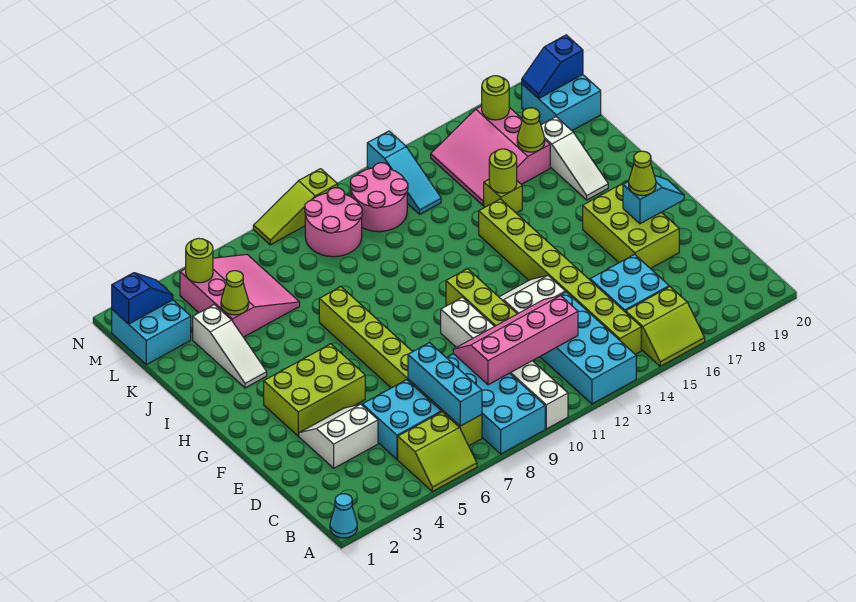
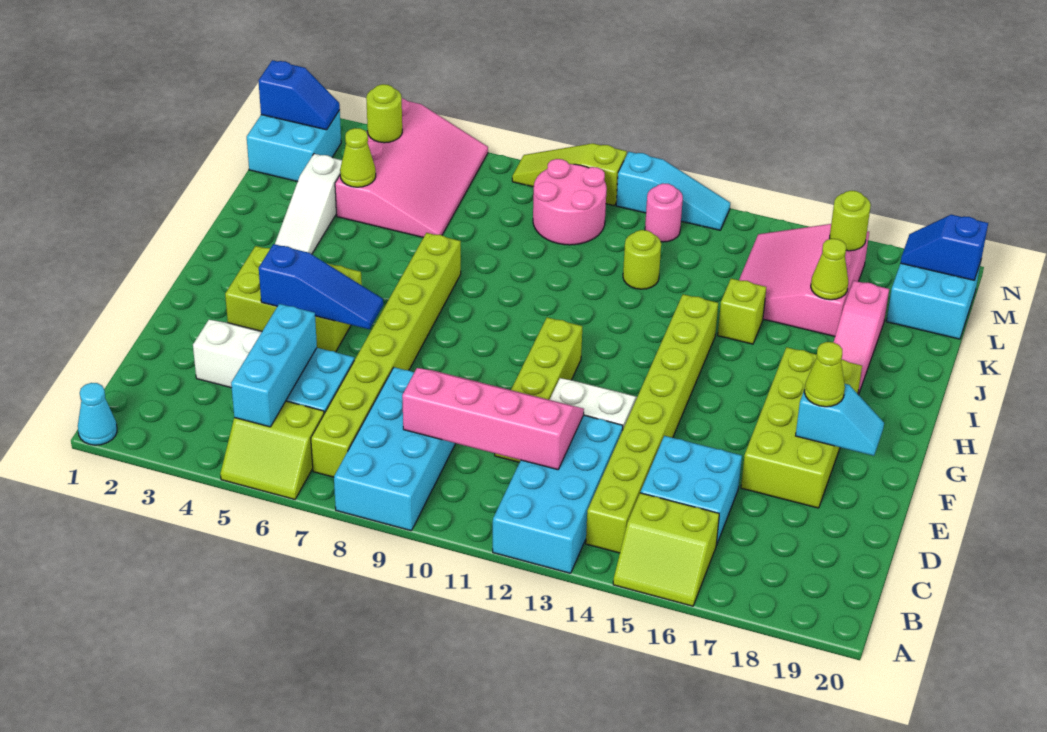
white brick A10:F10 level 1 -> none
cyan brick B7:D7 level 2 -> cyan brick B5:D5 level 2
lime brick E17:G18 level 1 -> lime brick E17:H18 level 1
none -> blue slope F4:F6 level 2 top 4
white slope I18:K18 level 1 top K -> pink slope I18:K18 level 1 top K
lime round brick J15 level 2 -> lime round brick K12 level 1
pink slope K4:M6 level 1 top 4 -> pink slope K4:N6 level 1 top 4
pink round brick L11:M12 level 1 -> pink round brick M12 level 1
cyan slope L13:N13 level 1 top N -> cyan slope N11:N13 level 1 top 11

